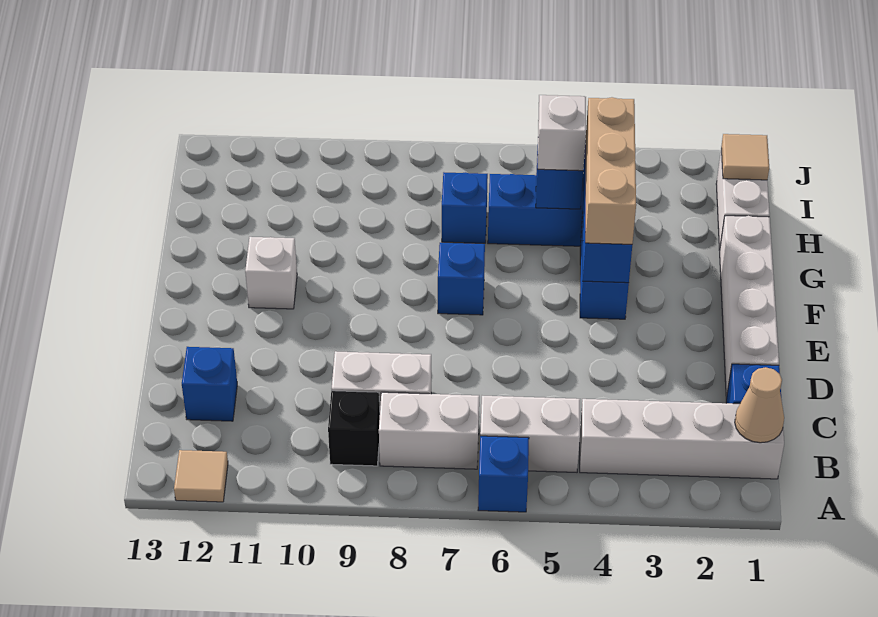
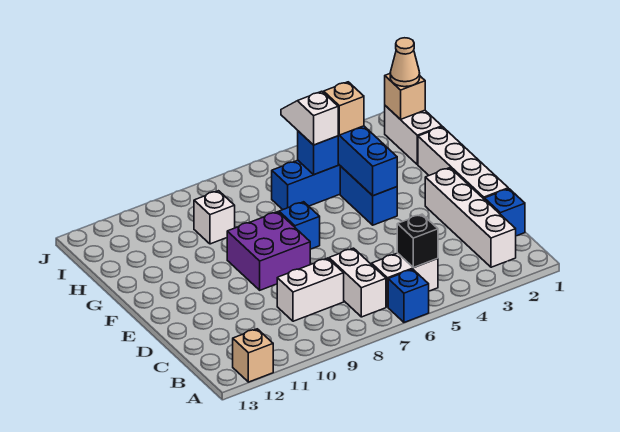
tan tile A12 level 1 -> tan brick A12 level 1
white brick B1:B4 level 1 -> white brick B2:E2 level 1
tan cone B1 level 2 -> tan cone I1 level 3
white brick B7:B8 level 1 -> white brick B7:C7 level 1
black brick B9 level 1 -> black brick B5 level 2
blue brick C12 level 1 -> none
none -> purple brick E8:F9 level 1
tan brick F4:H4 level 3 -> tan brick H4 level 3
white brick F11 level 1 -> white brick H9 level 1
blue brick H7 level 1 -> none
tan tile I1 level 2 -> tan brick I1 level 2

